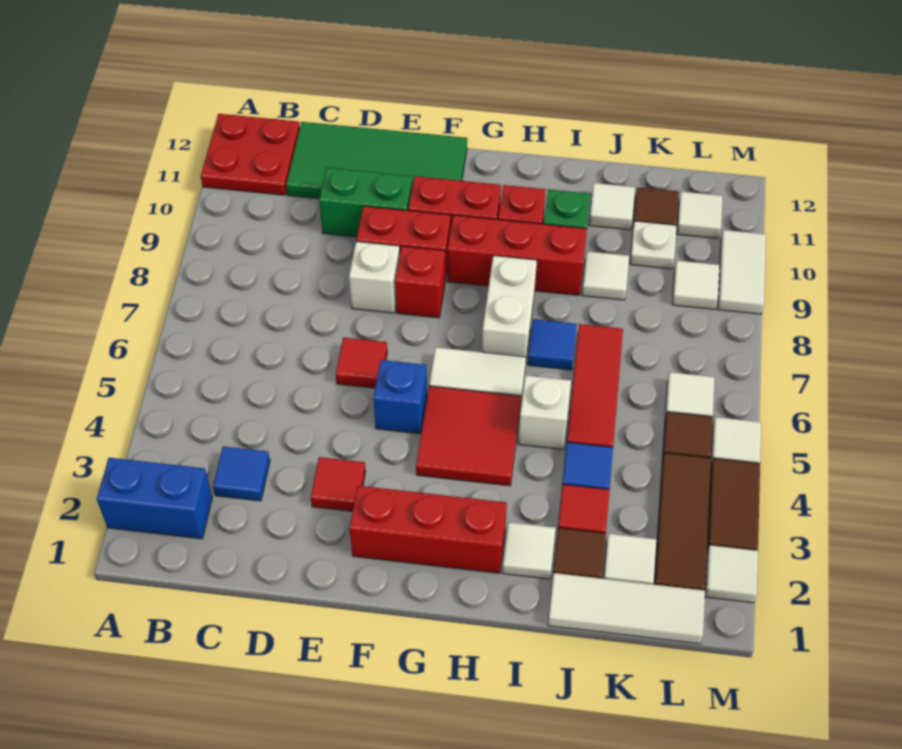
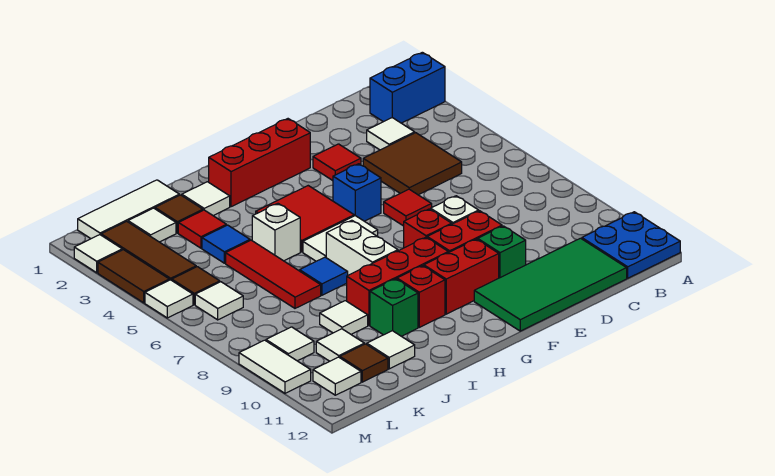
red plate A11:B12 level 1 -> blue plate A11:B12 level 1
blue tile C3 level 1 -> white tile C3 level 1
none -> brown tile C4:D5 level 1
green brick D10:E10 level 1 -> green brick E10 level 1
white plate K10 level 1 -> white tile K10 level 1

